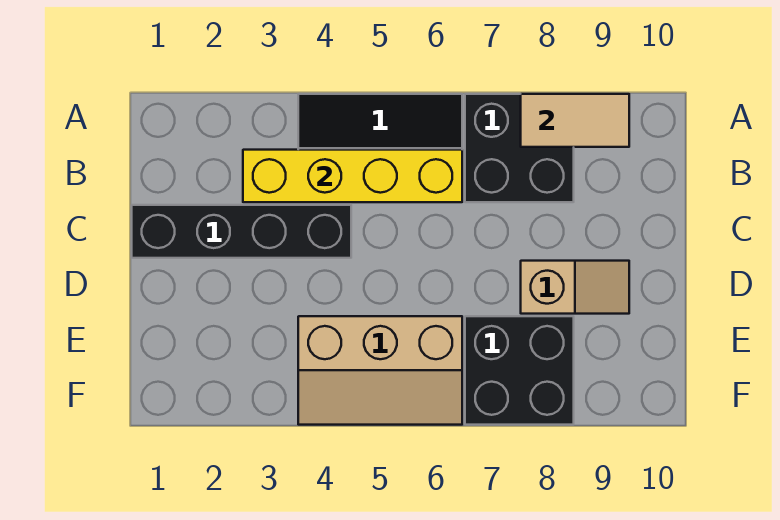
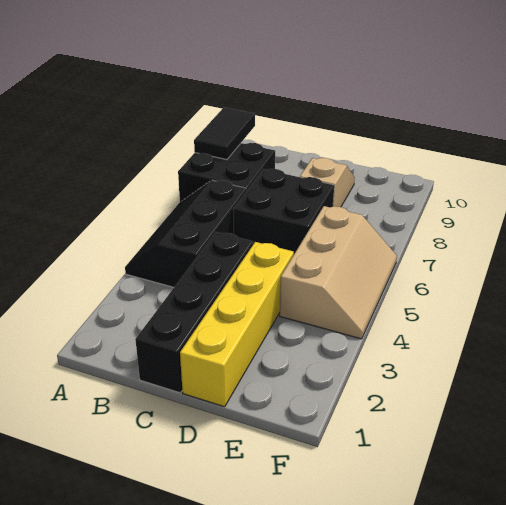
tan tile A8:A9 level 2 -> black tile A8:A9 level 2
yellow brick B3:B6 level 2 -> yellow brick D1:D4 level 1
black brick E7:F8 level 1 -> black brick C6:D7 level 1

